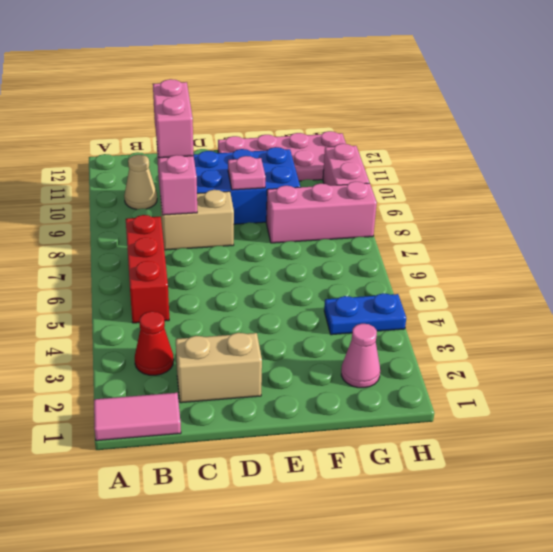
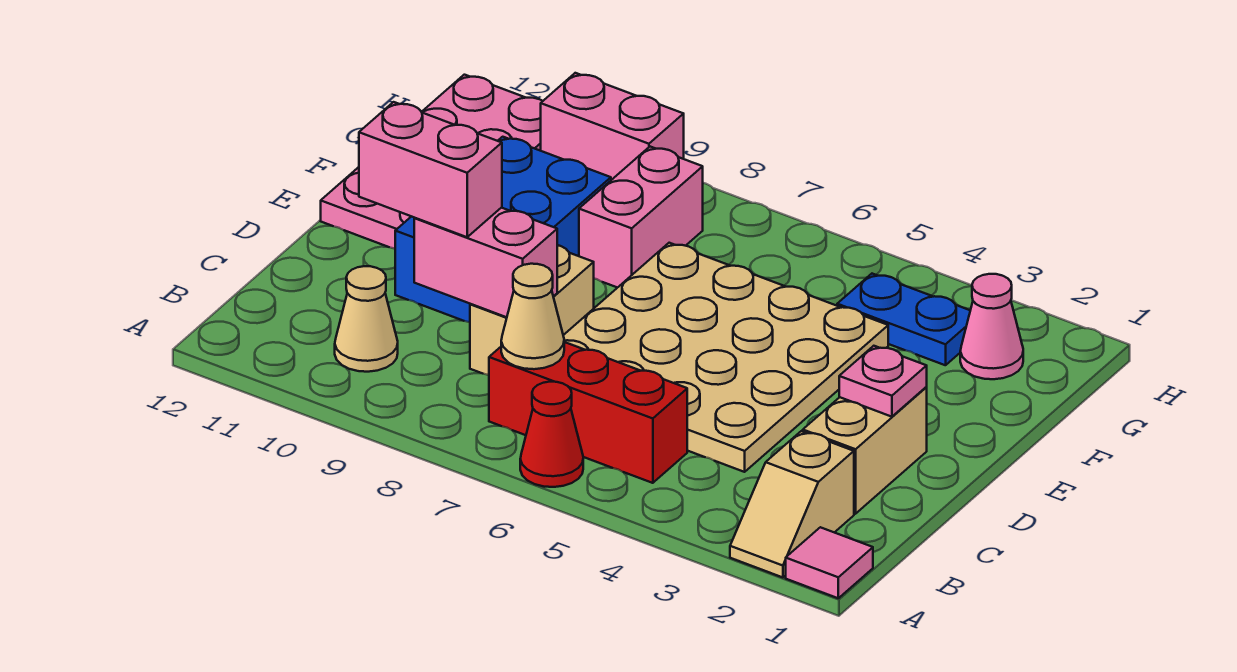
pink tile A1:B1 level 1 -> pink tile A1 level 1
none -> tan slope A2:B2 level 1 top B
red cone B3 level 1 -> red cone A6 level 1
none -> tan cone B7 level 2
none -> tan plate C4:F7 level 1
pink plate E9 level 2 -> pink plate D2 level 2
pink brick F8:H8 level 1 -> pink brick F8:G8 level 1
blue plate G4:H4 level 1 -> blue plate G3:G4 level 1

